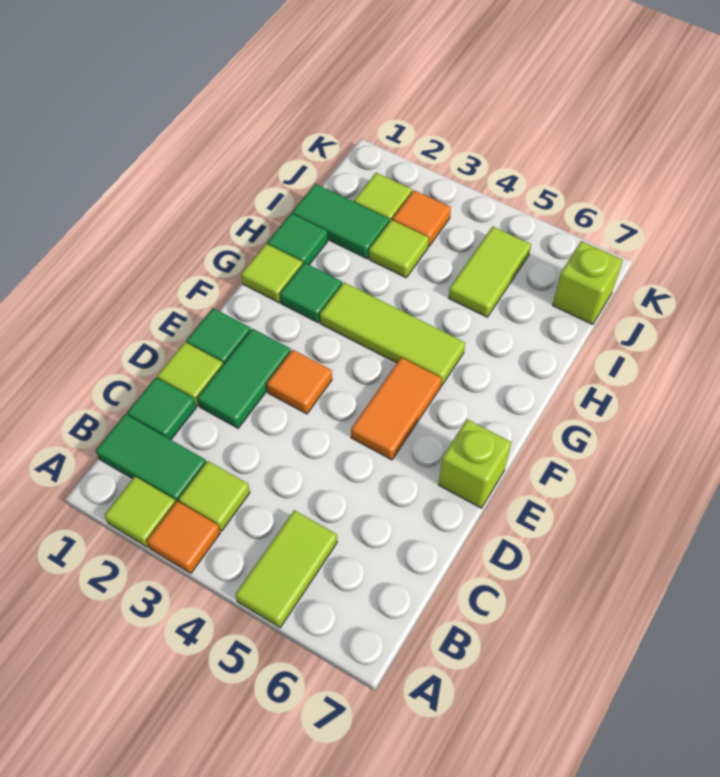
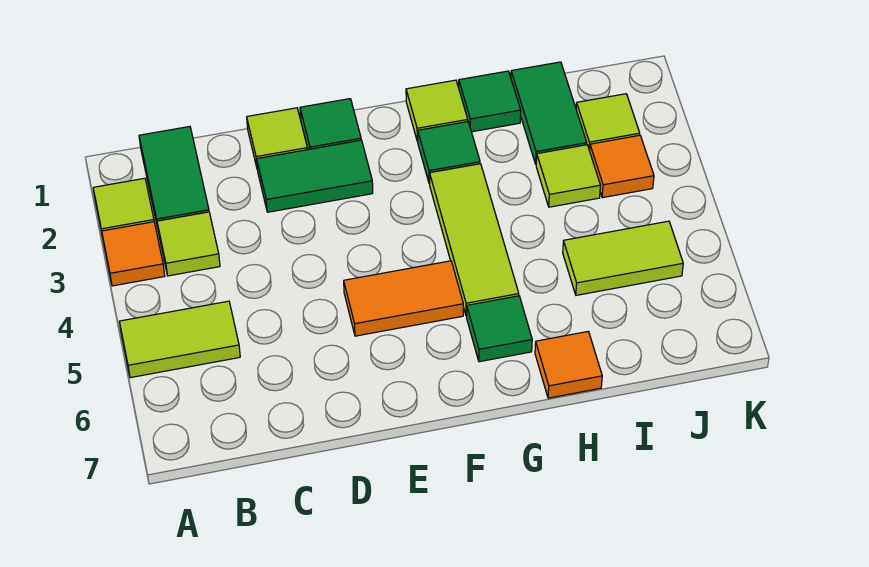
green tile C1 level 1 -> green tile G6 level 1
orange tile E3 level 1 -> orange tile H7 level 1
lime brick E7 level 1 -> none
lime brick J7 level 1 -> none

